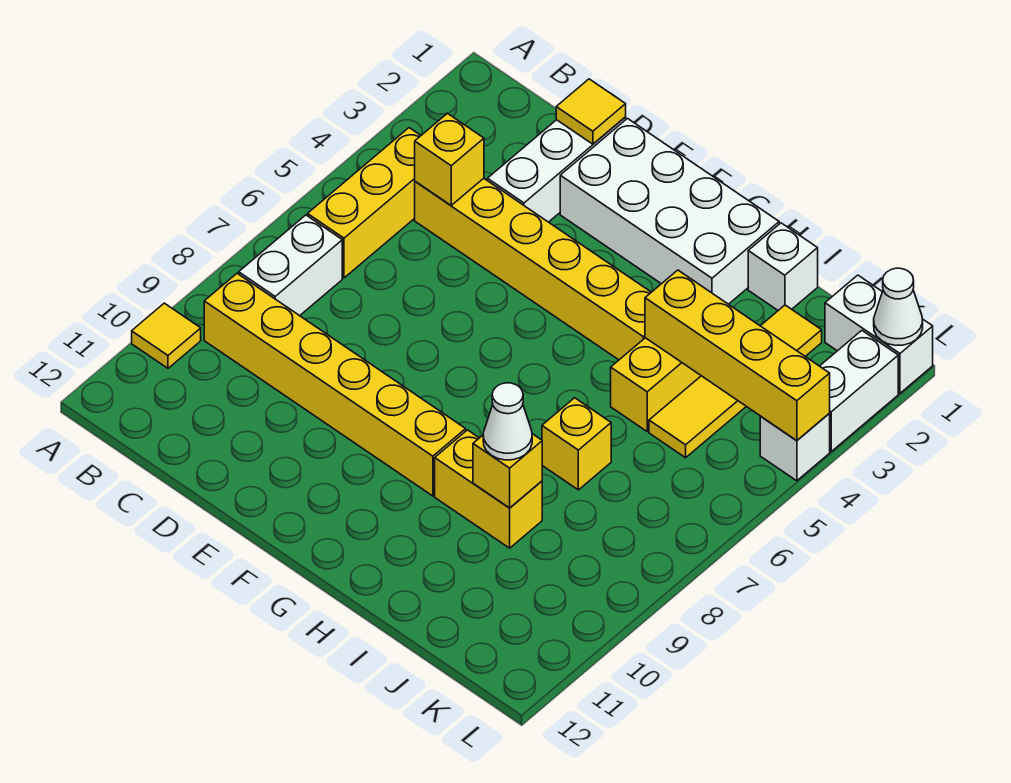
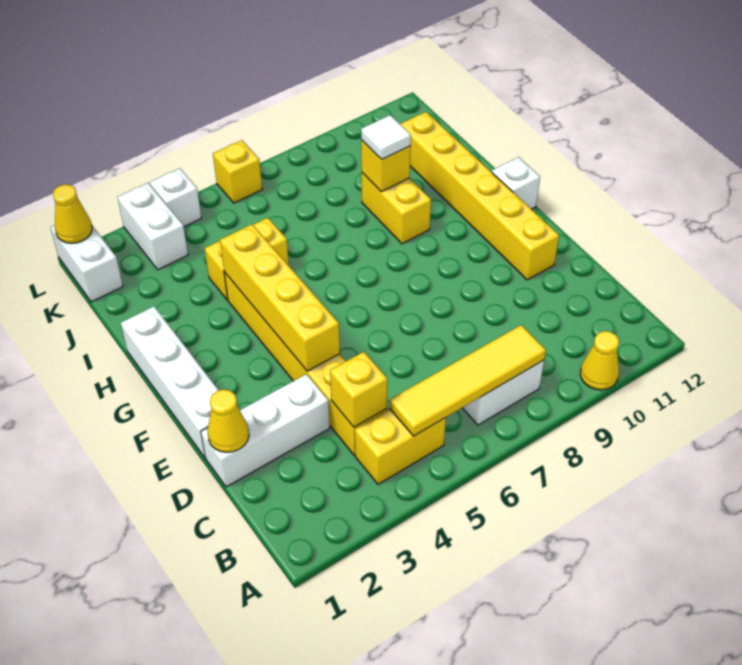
yellow tile A10 level 1 -> yellow cone A10 level 1
yellow brick B4:B6 level 1 -> yellow brick B4:B5 level 1
yellow brick B9:G9 level 1 -> yellow brick E11:J11 level 1
yellow tile D1 level 2 -> yellow cone D1 level 2
white brick E1:H2 level 1 -> white brick E1:H1 level 1
white brick I1 level 1 -> white brick G12 level 1
yellow brick I4:L4 level 2 -> yellow brick E4:H4 level 2
yellow brick I7 level 1 -> yellow brick L6 level 1
white cone I9 level 3 -> white tile I9 level 3
yellow tile J2:J5 level 1 -> yellow tile B5:B8 level 2
white cone L1 level 2 -> yellow cone L1 level 2
white brick L2:L3 level 1 -> white brick K3:L3 level 1

